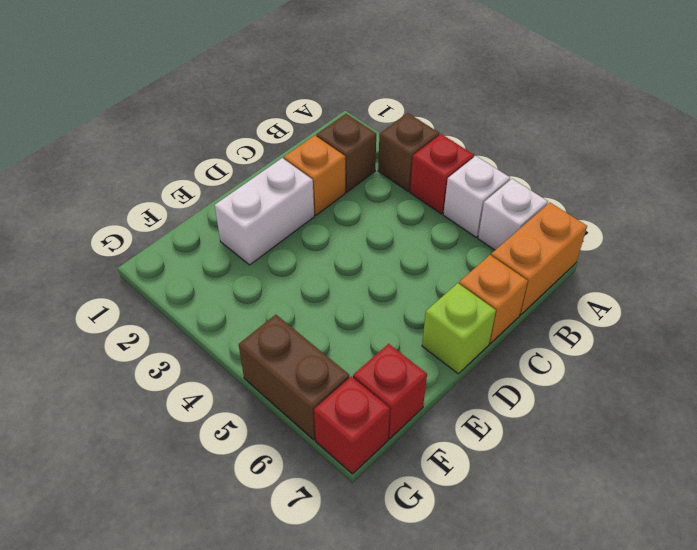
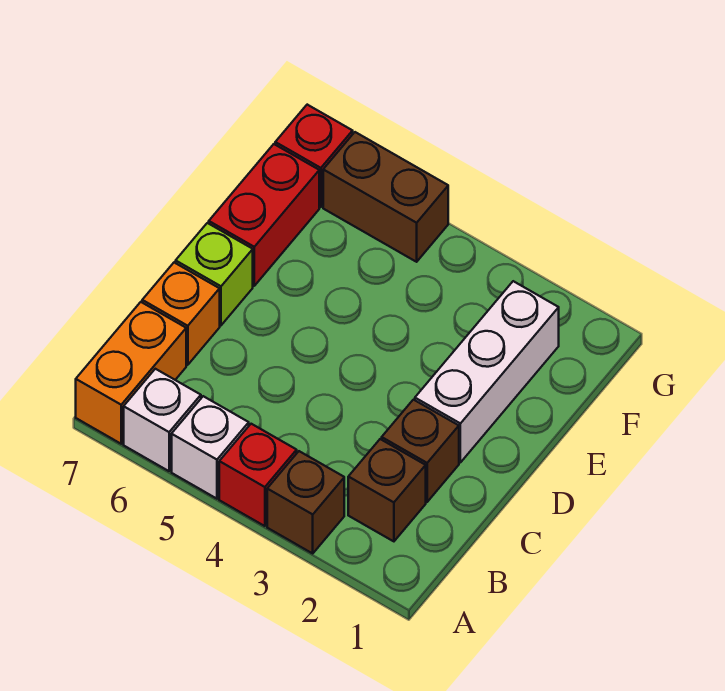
orange brick C2 level 1 -> brown brick C2 level 1
white brick D2:E2 level 1 -> white brick D2:F2 level 1
red brick F7 level 1 -> red brick E7:F7 level 1

